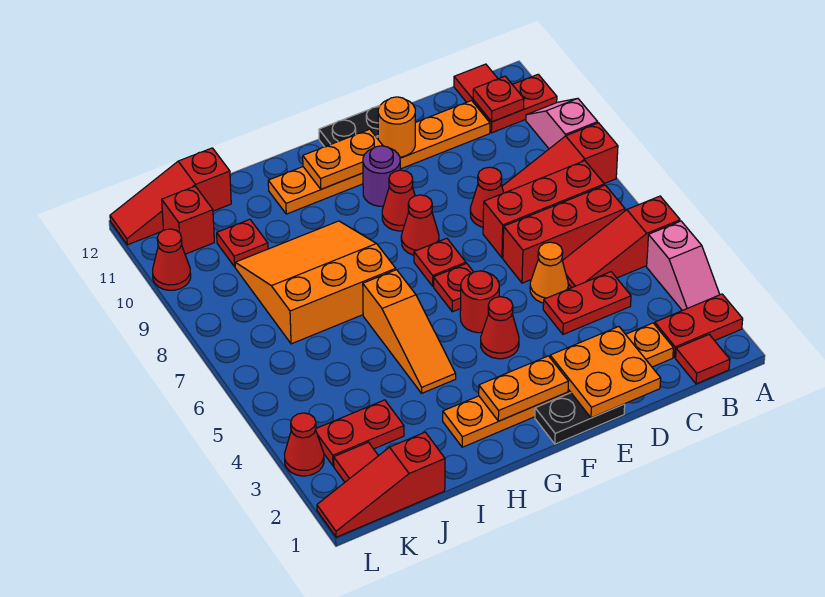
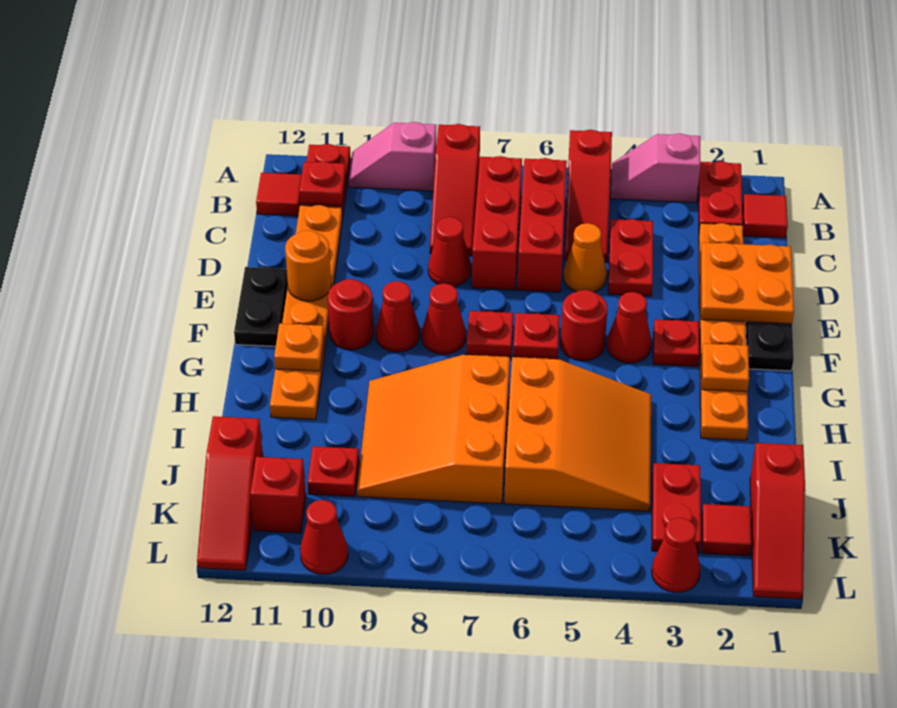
pink slope A3:A4 level 1 top 4 -> pink slope A3:A4 level 1 top 3
orange plate F2:G2 level 2 -> orange plate G2 level 2
none -> red plate F3 level 1
purple round brick F10 level 1 -> red round brick F10 level 1
orange plate F11:G11 level 2 -> orange plate G11 level 2
orange slope H4:H6 level 1 top 6 -> orange slope H4:J6 level 1 top 6

